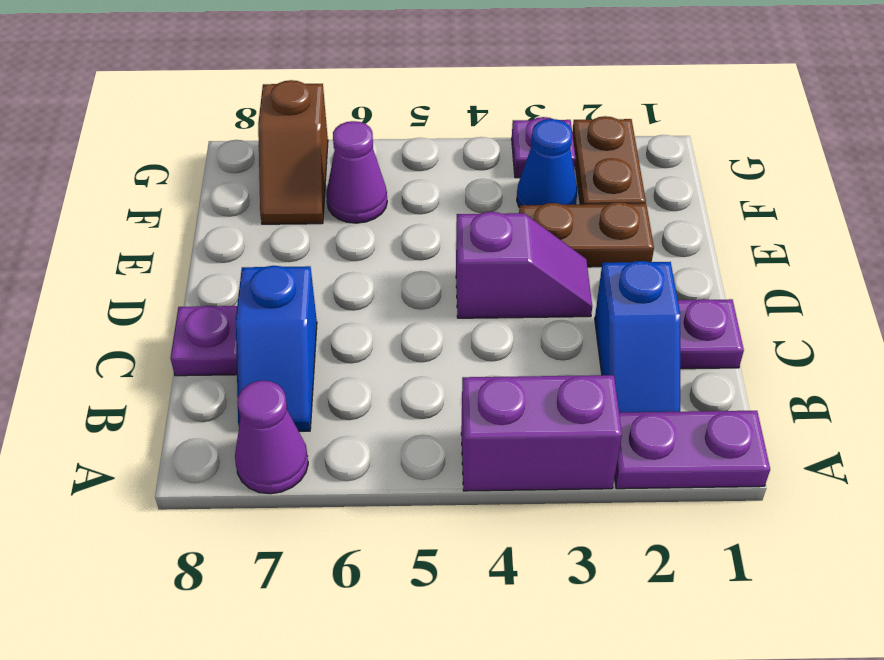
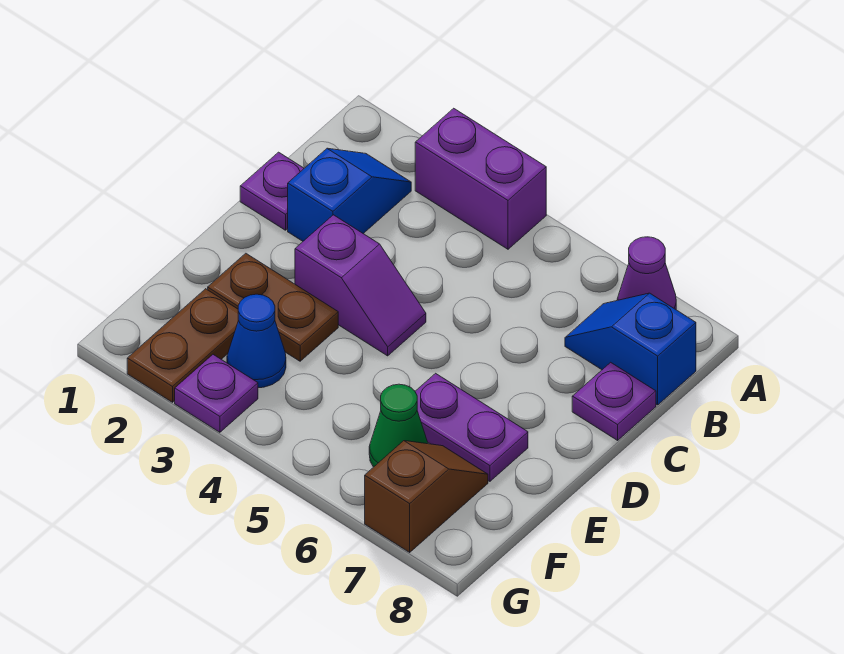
purple plate A1:A2 level 1 -> purple plate E6:E7 level 1
blue slope B7:C7 level 1 top C -> blue slope B7:B8 level 1 top 8
purple slope D3:D4 level 1 top 4 -> purple slope D3:D4 level 1 top 3
purple cone F6 level 1 -> green cone F6 level 1

